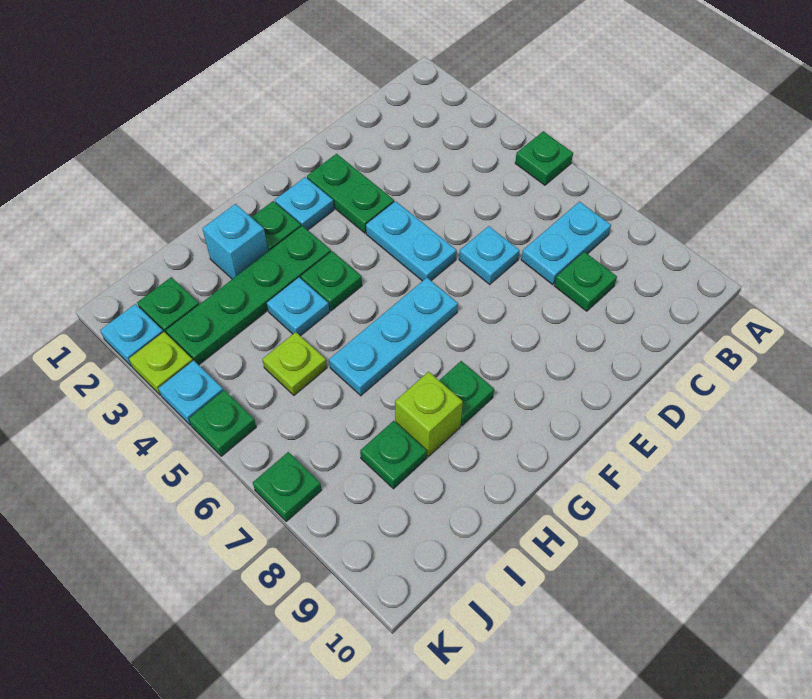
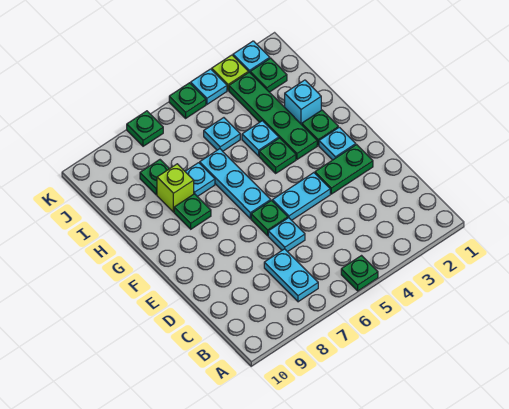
green plate C8 level 1 -> green plate E6 level 1
none -> cyan plate H7 level 1
lime plate I5 level 1 -> cyan plate I5 level 1

